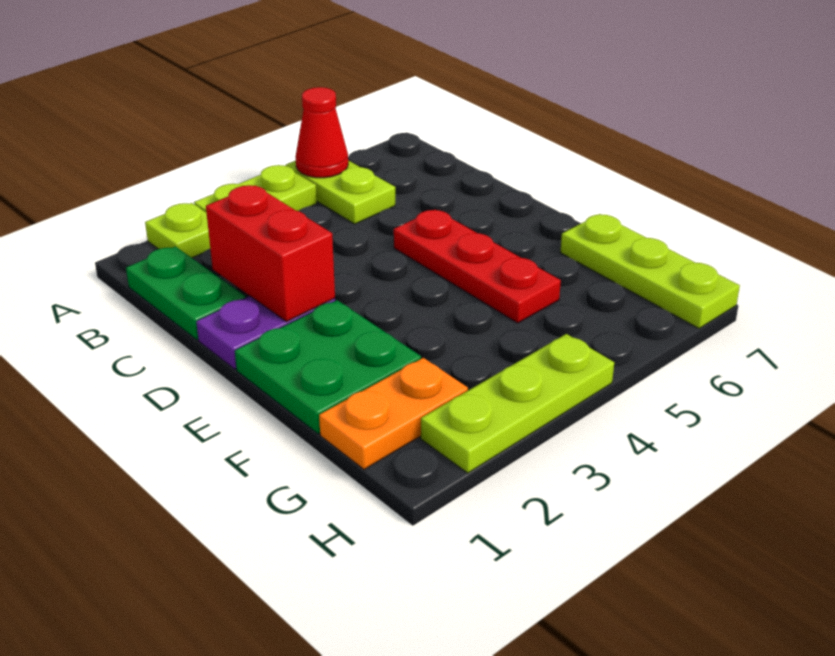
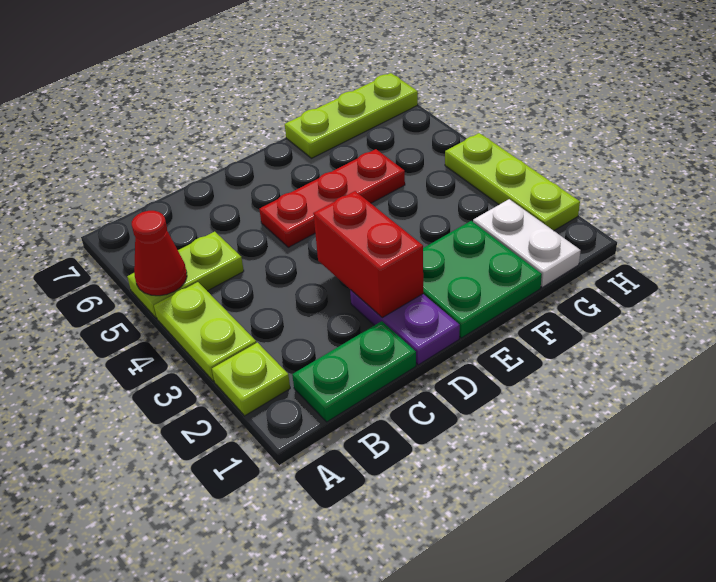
red brick C2:D2 level 2 -> red brick D2:D3 level 2
orange plate G1:G2 level 1 -> white plate G1:G2 level 1

